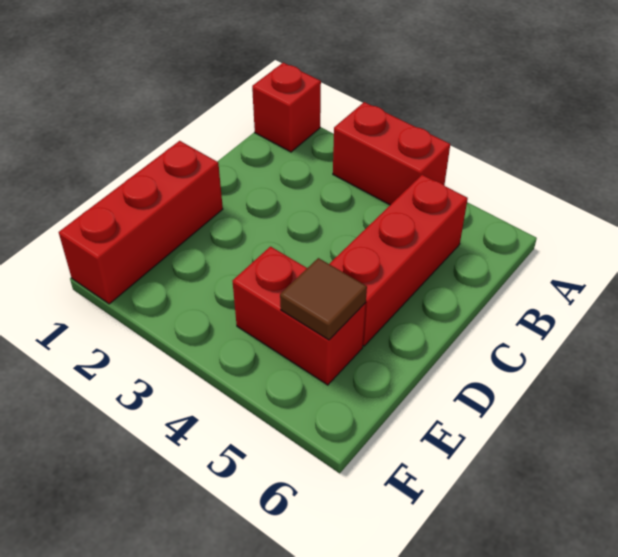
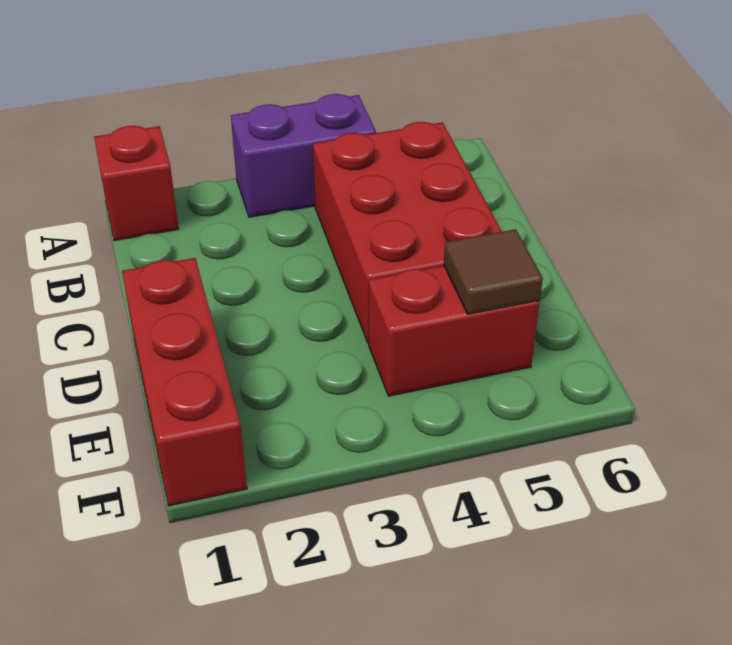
red brick A3:A4 level 1 -> purple brick A3:A4 level 1
red brick B5:D5 level 1 -> red brick B4:D5 level 1

